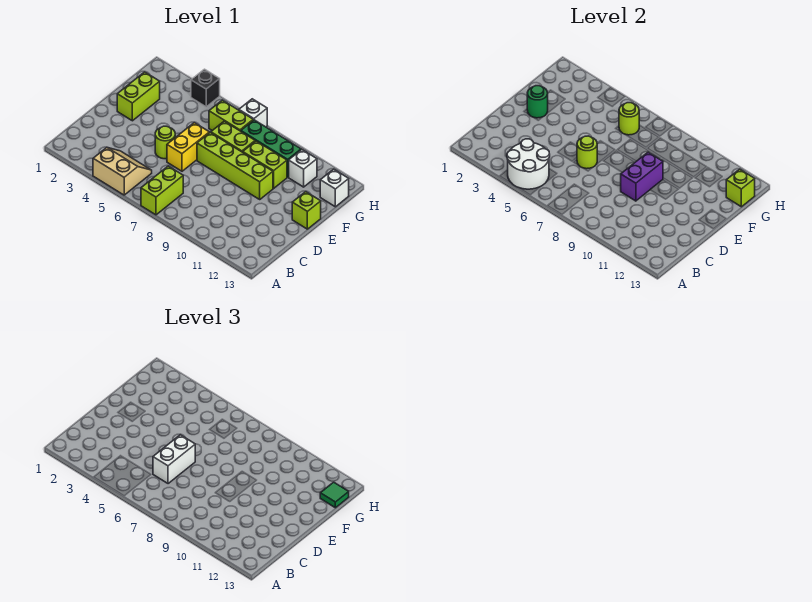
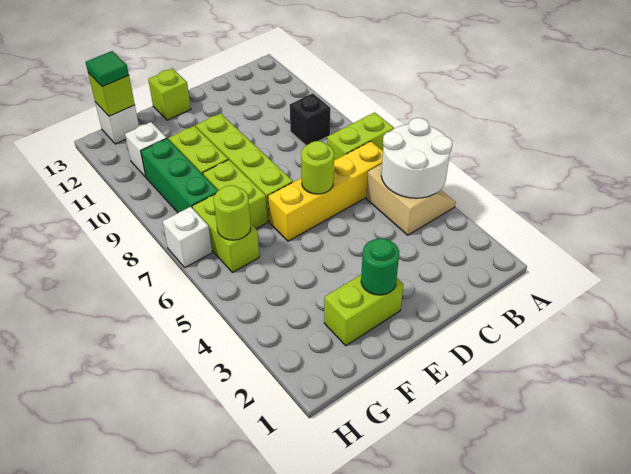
tan slope A4:B5 level 1 top A -> tan slope A4:B5 level 1 top B
white brick C6:D6 level 3 -> none
lime round brick D5 level 1 -> none
yellow brick D6:E6 level 1 -> yellow brick B6:E6 level 1
purple brick D9:E9 level 2 -> none
black brick H4 level 1 -> black brick B9 level 1

